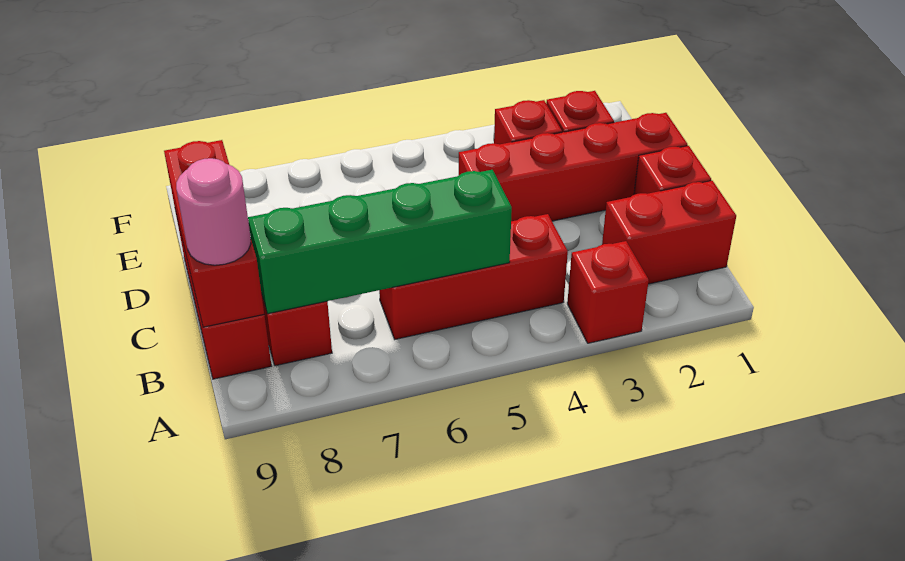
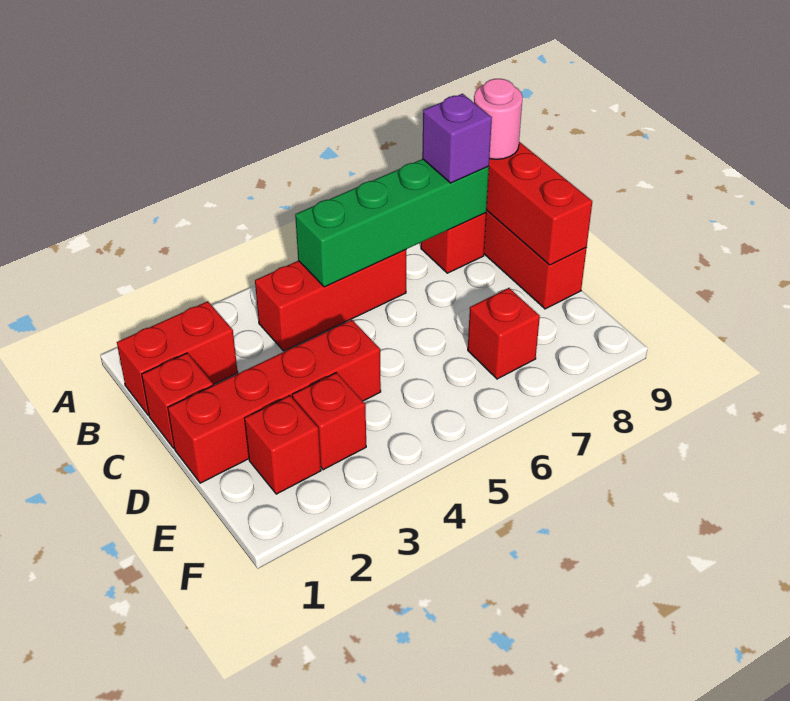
red brick A3 level 1 -> red brick E7 level 1
none -> purple brick B8 level 3

